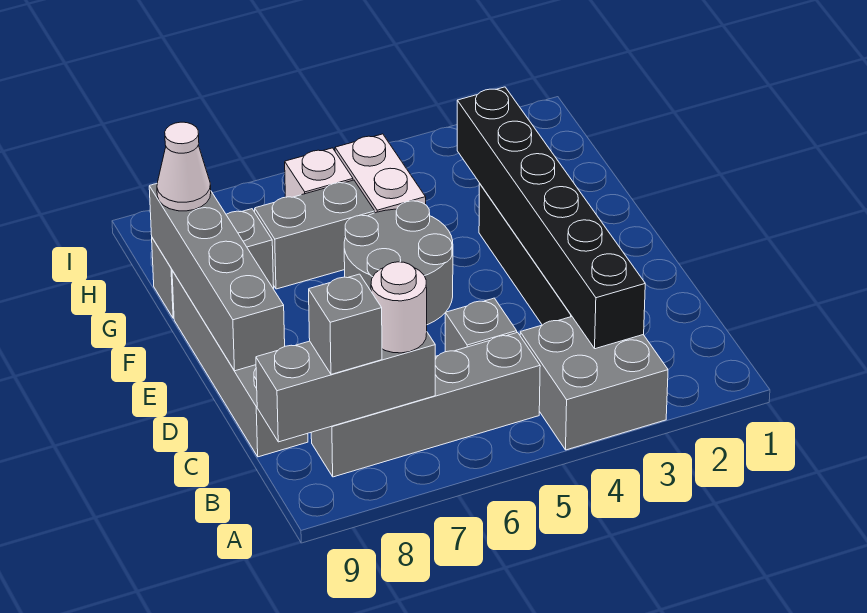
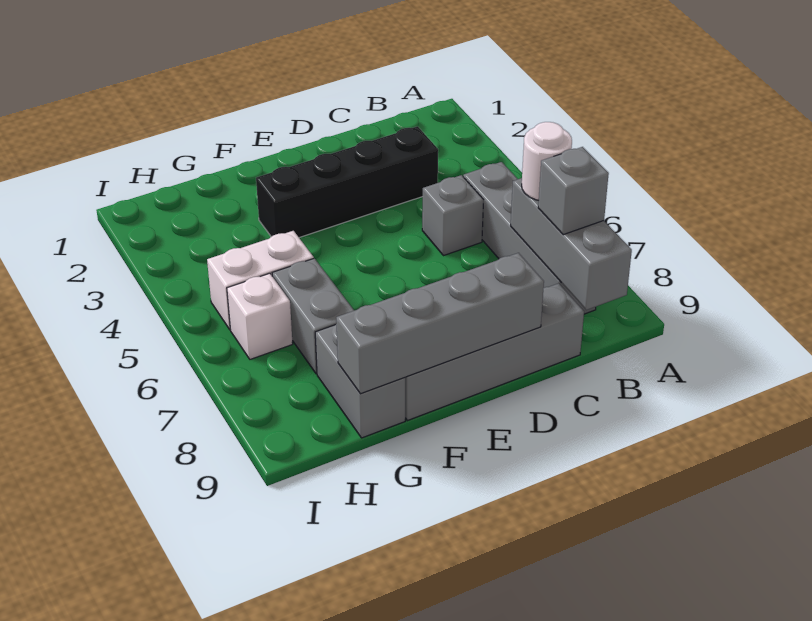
grey brick A3:B4 level 1 -> none
black brick B3:G3 level 2 -> none
grey round brick E5:F6 level 1 -> none
white cone G9 level 3 -> none

